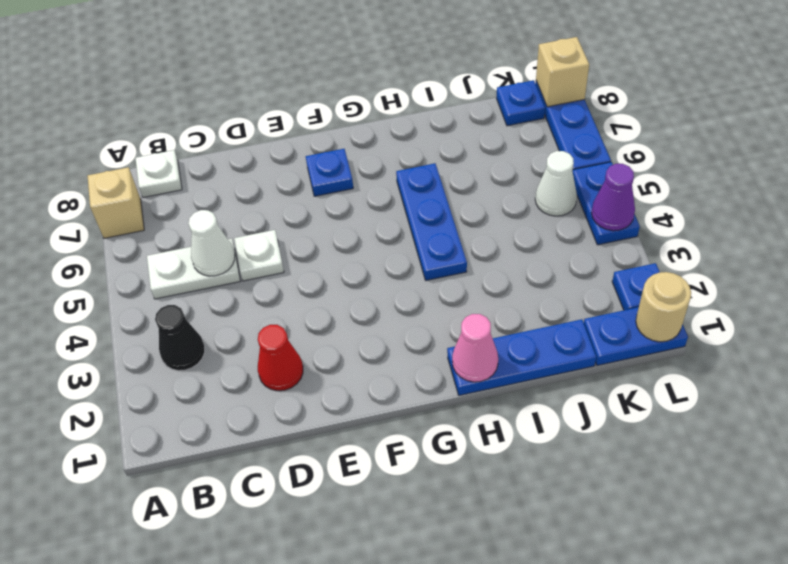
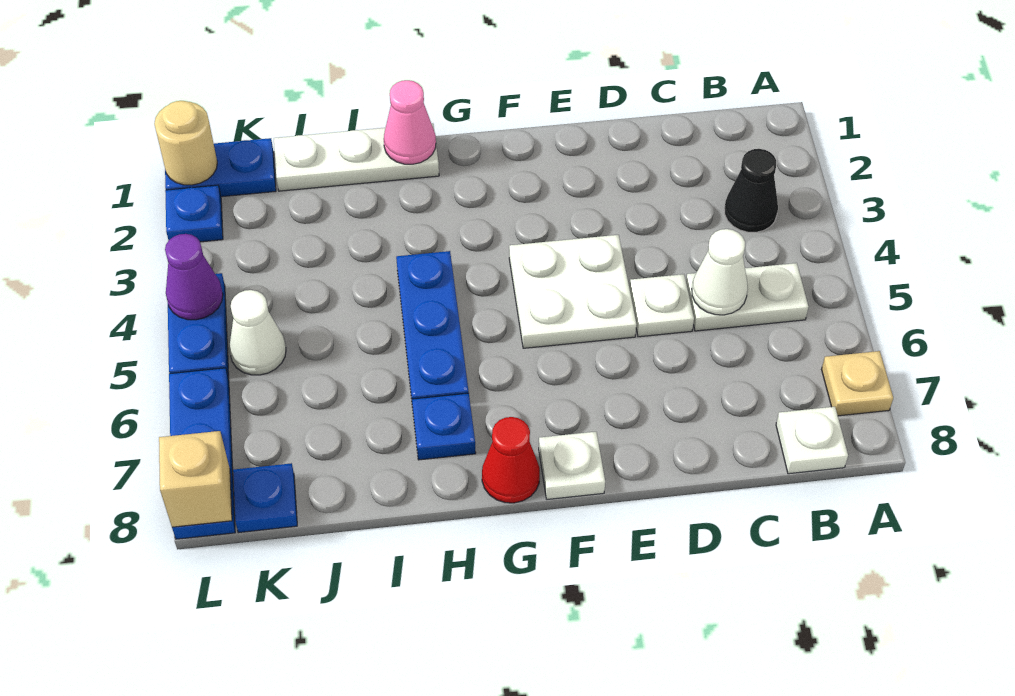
tan brick A7 level 1 -> tan plate A7 level 1
red cone D2 level 1 -> red cone G8 level 1
none -> white plate E4:F5 level 1
blue plate F7 level 1 -> blue plate H7 level 1
none -> white plate F8 level 1
blue plate H1:J1 level 1 -> white plate H1:J1 level 1

